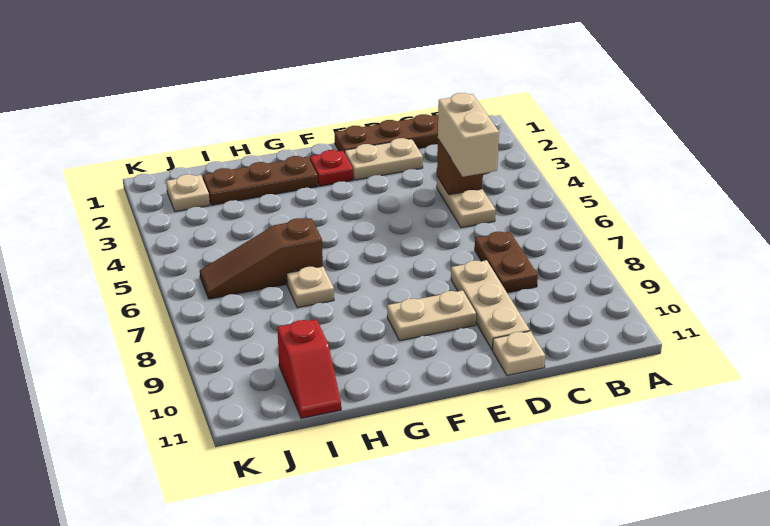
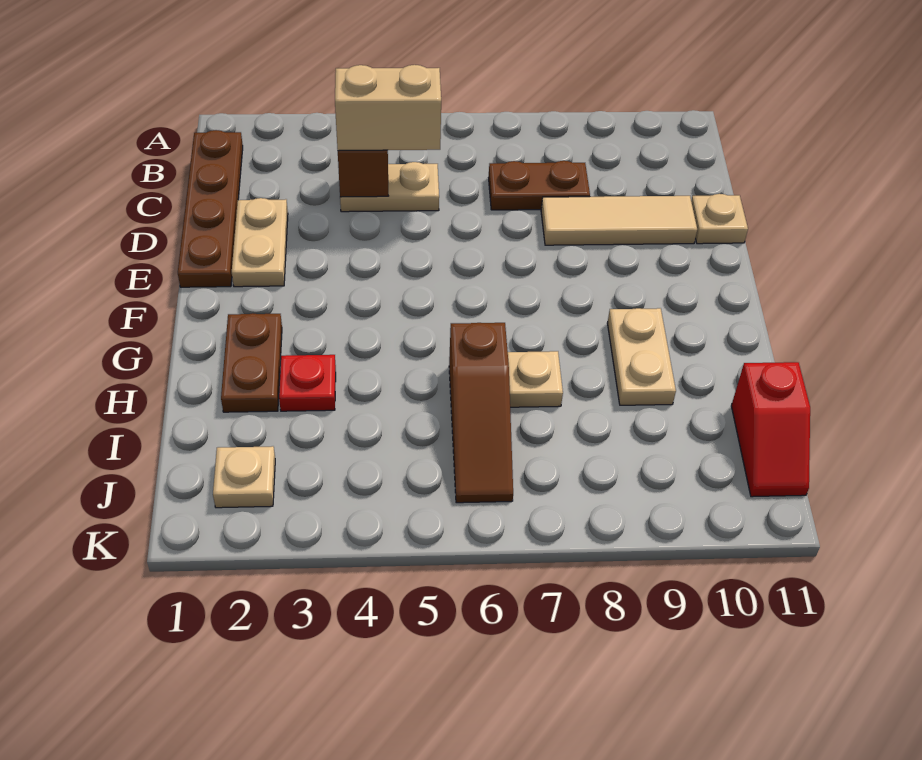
tan plate D8:D10 level 1 -> tan tile D8:D10 level 1
tan plate E9:F9 level 1 -> tan plate G9:H9 level 1
red plate F2 level 1 -> red plate H3 level 1
brown plate G2:I2 level 1 -> brown plate G2:H2 level 1
red slope I10:I11 level 1 top 10 -> red slope I11:J11 level 1 top I

